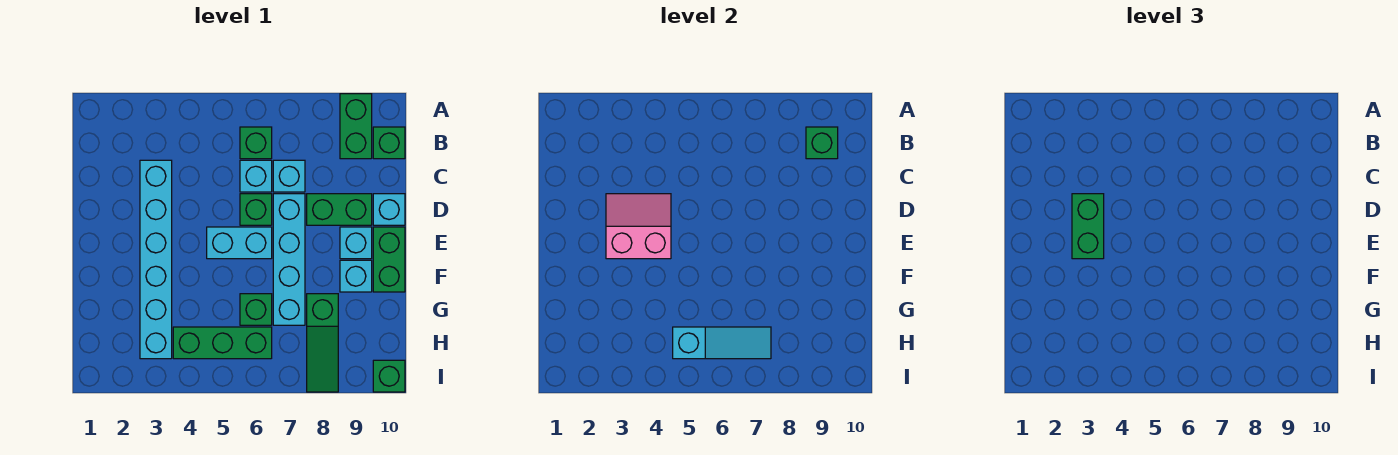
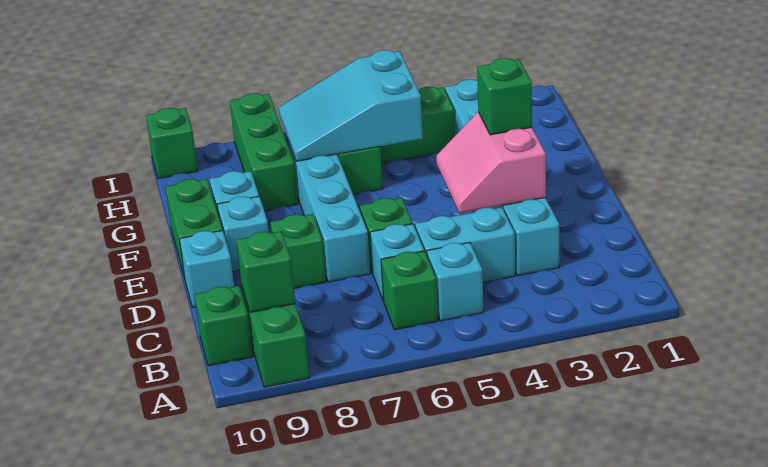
cyan brick C7 level 1 -> cyan brick B5 level 1
pink slope D3:E4 level 2 top E -> pink slope D3:E4 level 2 top 3
green brick D3:E3 level 3 -> green brick E3 level 3
green brick D8:D9 level 1 -> green brick D8 level 1
cyan brick E5:E6 level 1 -> cyan brick C4:C5 level 1
green slope G8:I8 level 1 top G -> green brick G8:I8 level 1
cyan slope H5:H7 level 2 top 5 -> cyan slope G5:H7 level 2 top 5

